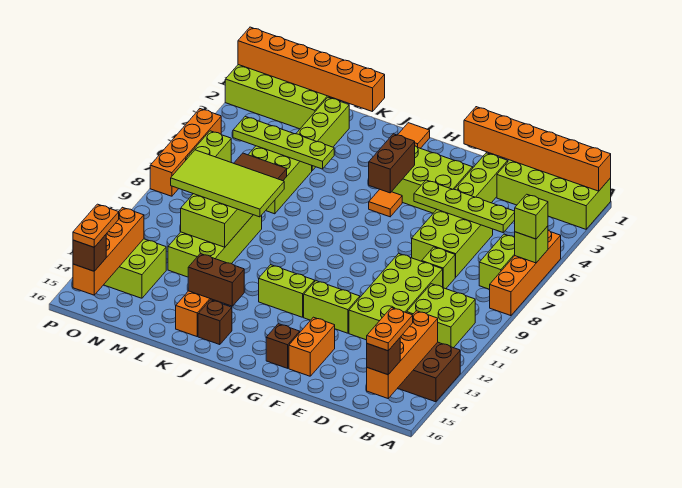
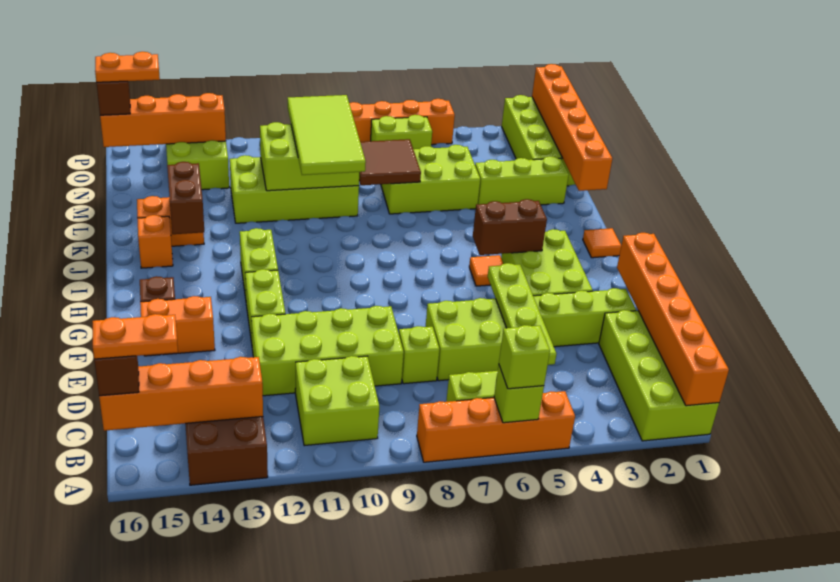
brown brick J15 level 1 -> orange brick J15 level 1
lime plate K5:N5 level 2 -> none

